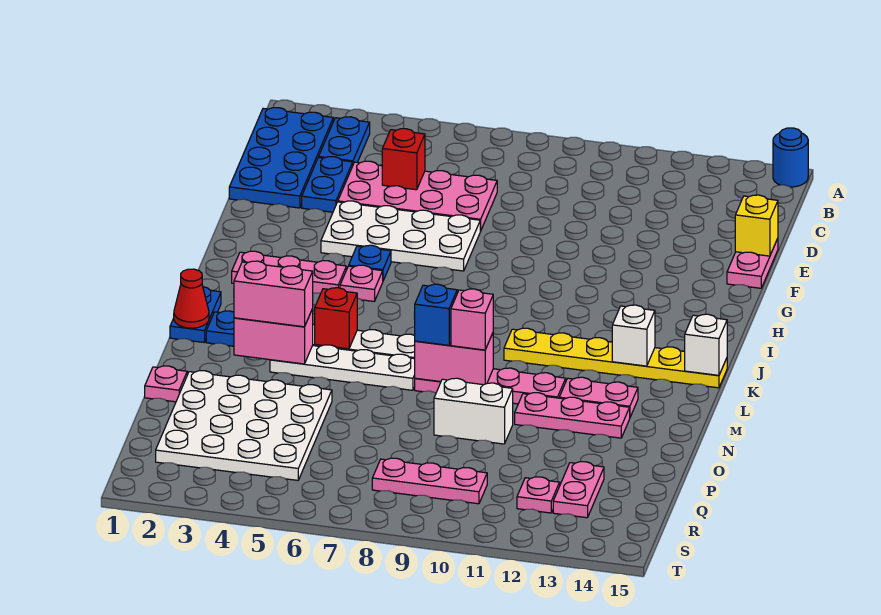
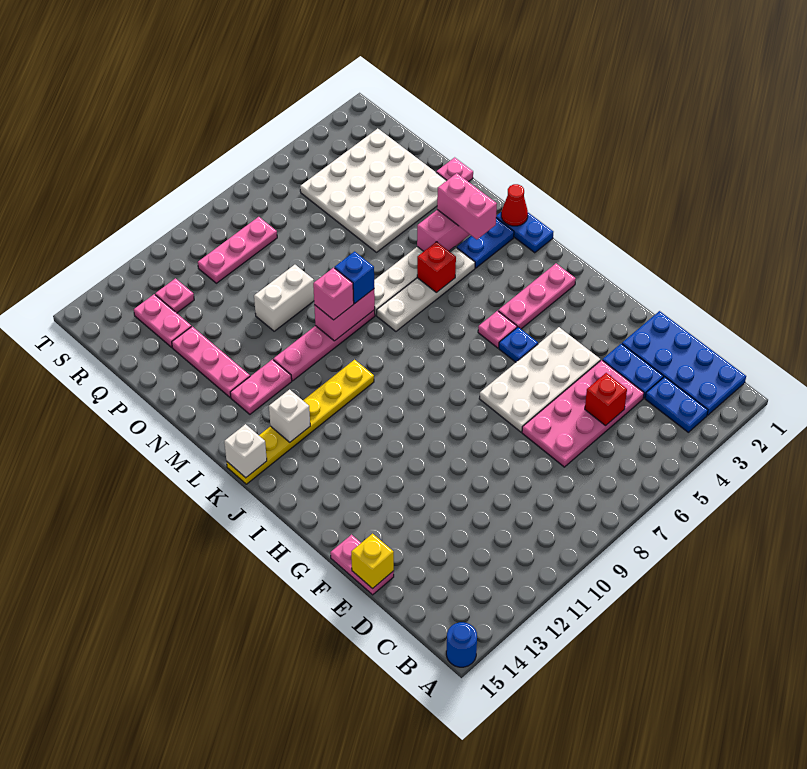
pink brick M3:M4 level 3 -> pink brick L3:M3 level 3
pink plate N11:N13 level 1 -> pink plate N13:P13 level 1

